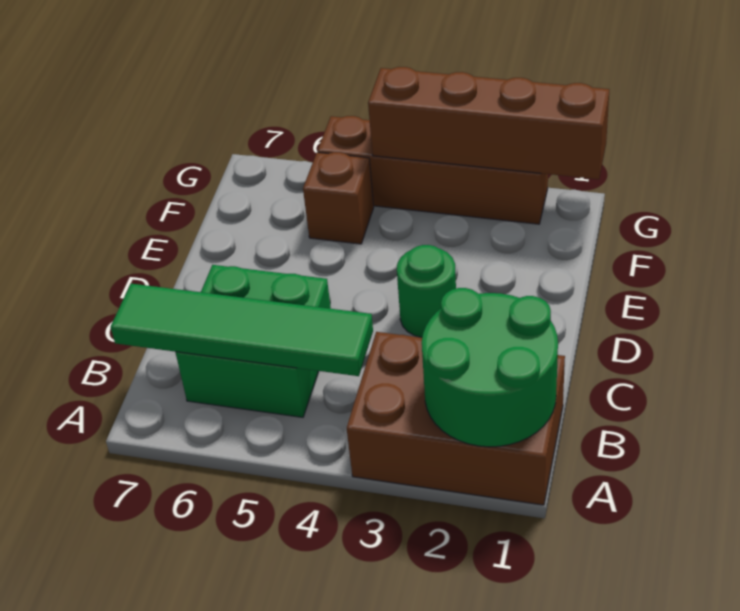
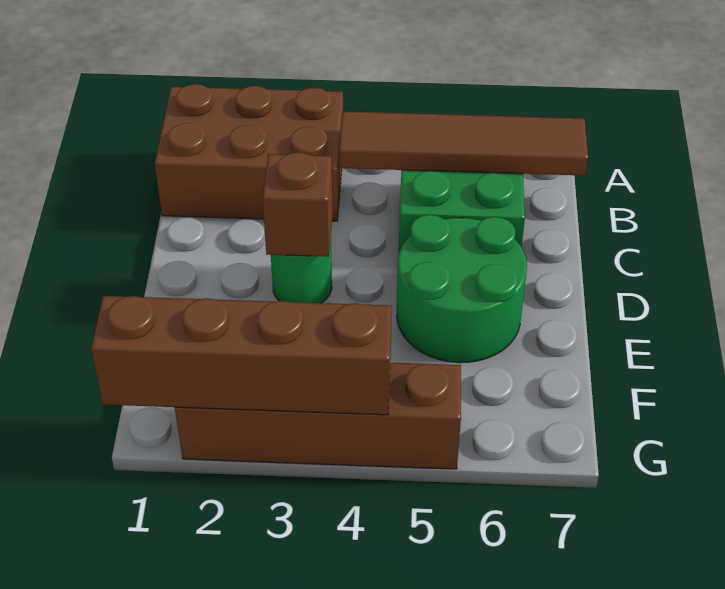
green round brick A1:B2 level 2 -> green round brick D5:E6 level 1
green tile B4:B7 level 2 -> brown tile B4:B7 level 2
brown brick F5 level 1 -> brown brick D3 level 2

